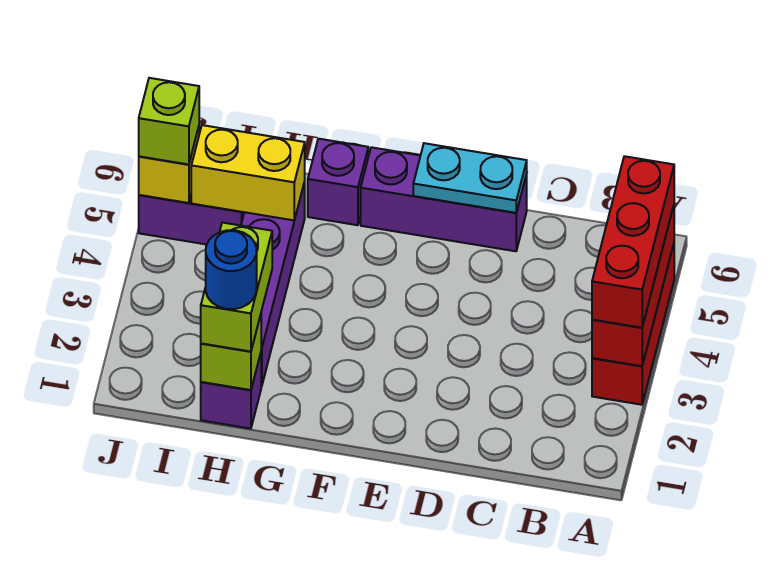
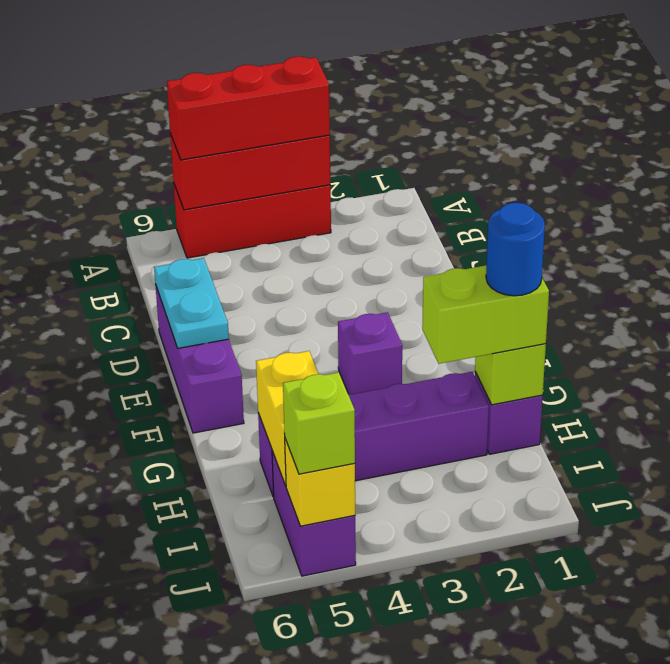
purple brick G6 level 1 -> purple brick F3 level 1

